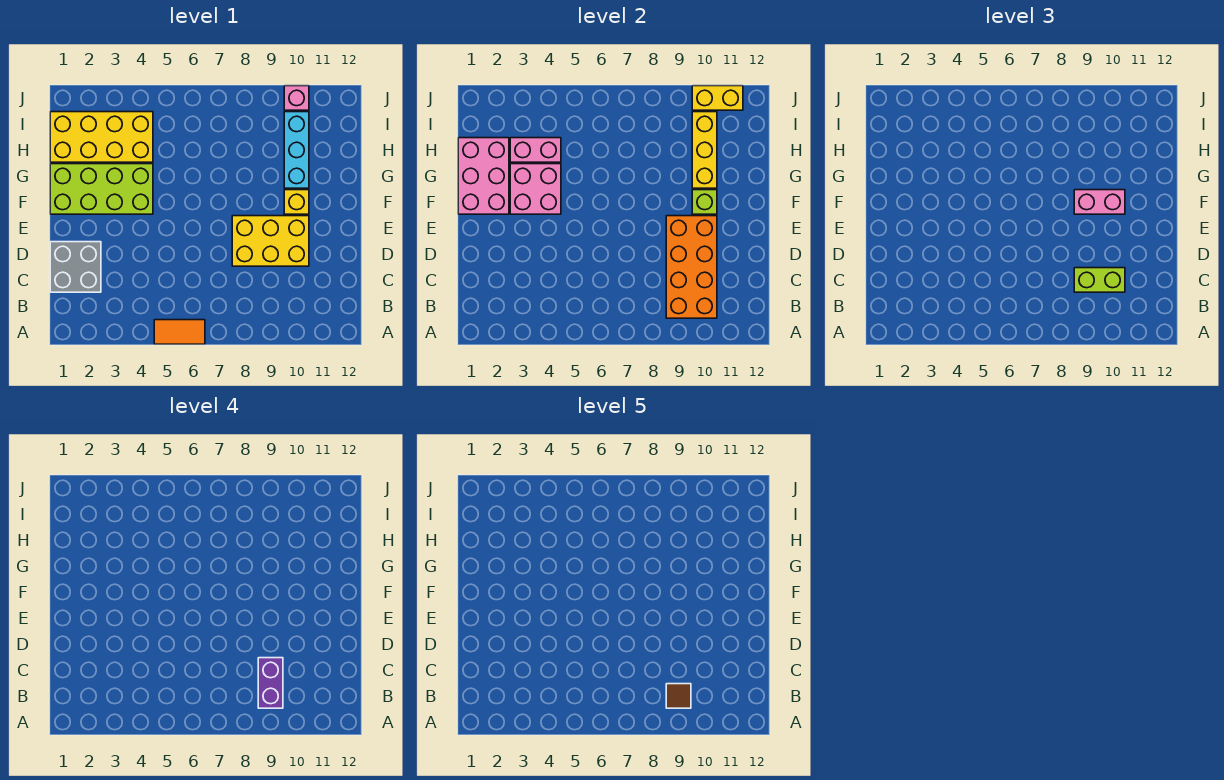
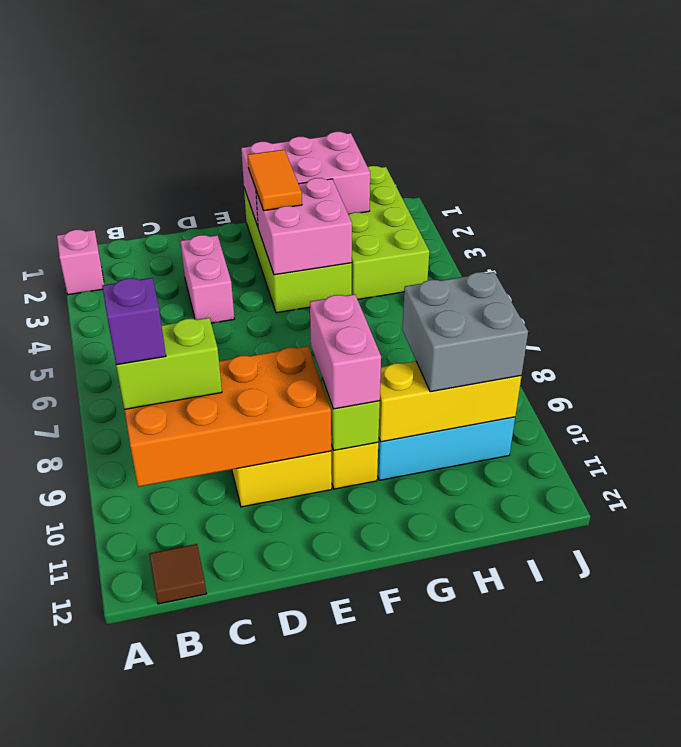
orange tile A5:A6 level 1 -> orange tile F2:F3 level 3
purple brick B9:C9 level 4 -> purple brick B9 level 4
brown tile B9 level 5 -> brown tile B12 level 1
grey brick C1:D2 level 1 -> grey brick H9:I10 level 3
lime brick C9:C10 level 3 -> lime brick B9:C9 level 3
yellow brick H1:I4 level 1 -> lime brick H1:I4 level 1
pink brick H3:H4 level 2 -> pink brick D3:D4 level 1
pink brick J10 level 1 -> pink brick A2 level 1
yellow brick J10:J11 level 2 -> none

